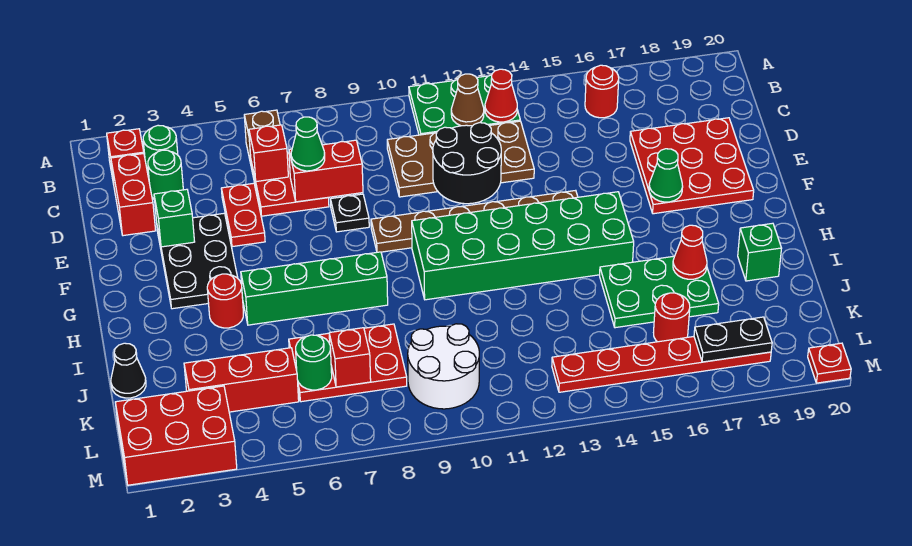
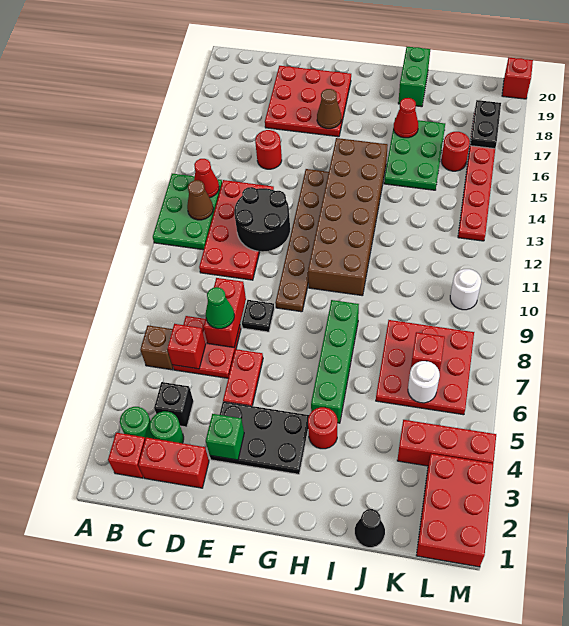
red round brick B16 level 1 -> red round brick D15 level 1
none -> black brick C4 level 1
brown plate C10:D13 level 1 -> red plate C10:D13 level 1
red plate D5:E5 level 1 -> red plate E5:E6 level 1
green cone F17 level 2 -> brown cone F17 level 2
green brick G10:H15 level 1 -> brown brick G10:H15 level 1
green brick I19 level 1 -> green brick I19:I20 level 1
red plate J6:K8 level 1 -> red plate J6:L8 level 1
red brick K3:K5 level 1 -> red brick K4:M4 level 1
green round brick K6 level 2 -> white round brick K6 level 2
white round brick K9:L10 level 1 -> white round brick L10 level 1
red plate M20 level 1 -> red brick M20 level 1

